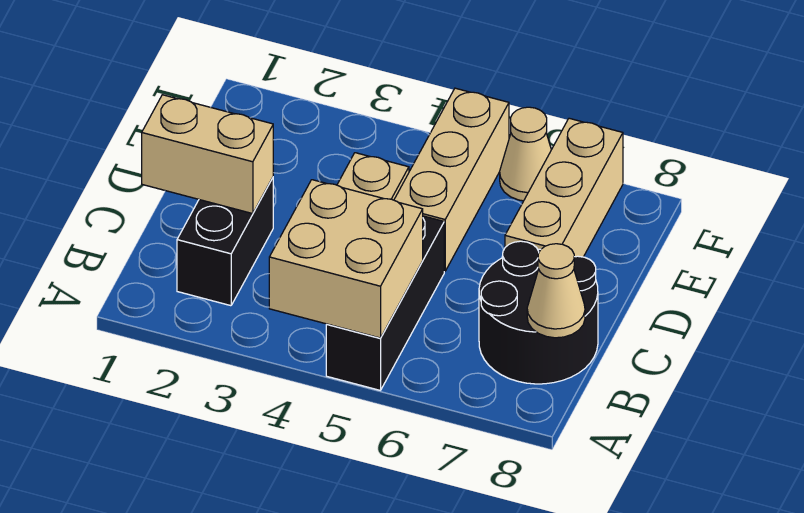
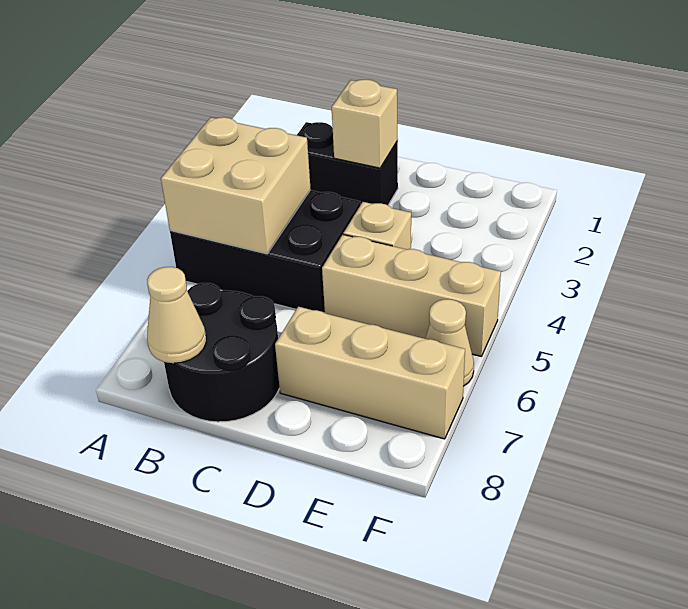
black brick A5:C5 level 1 -> black brick A4:C5 level 1
tan brick C1:C2 level 2 -> tan brick C2 level 2

